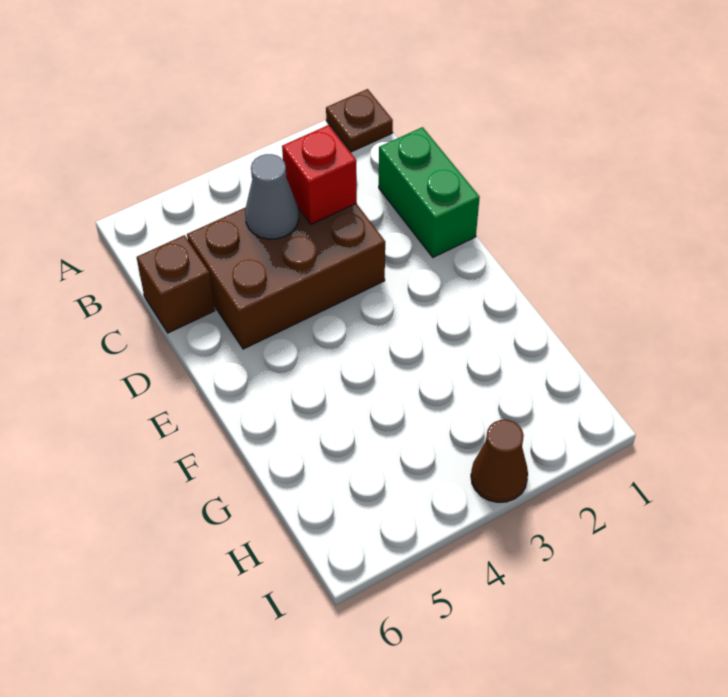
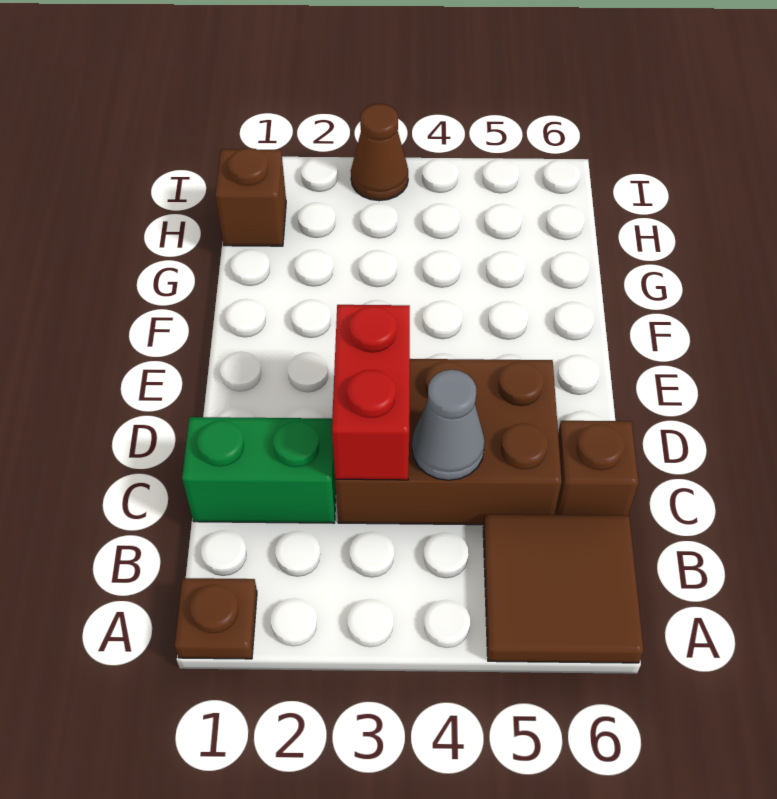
none -> brown tile A5:B6 level 1
green brick C1:D1 level 1 -> green brick C1:C2 level 1
red brick C3 level 2 -> red brick C3:D3 level 2
none -> brown brick H1 level 1

